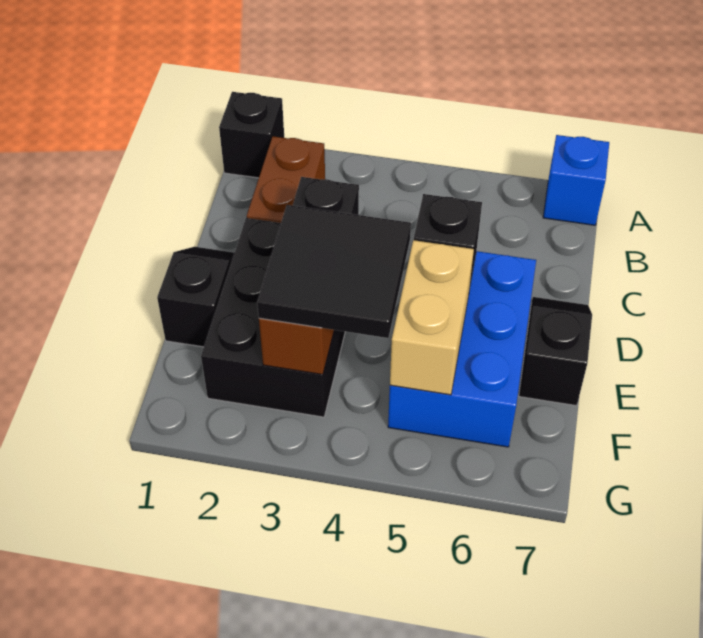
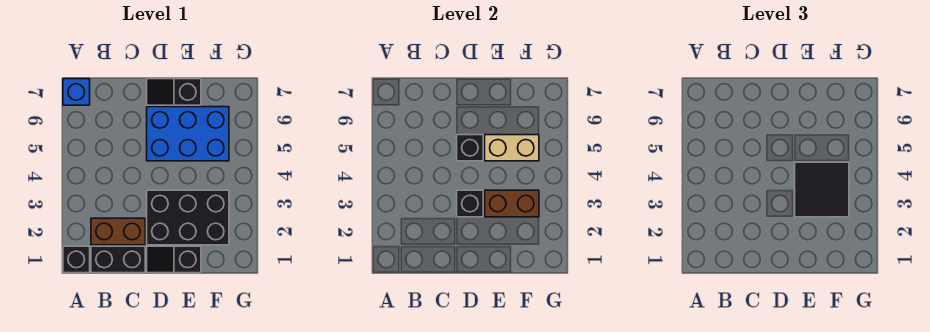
none -> black brick B1:C1 level 1

